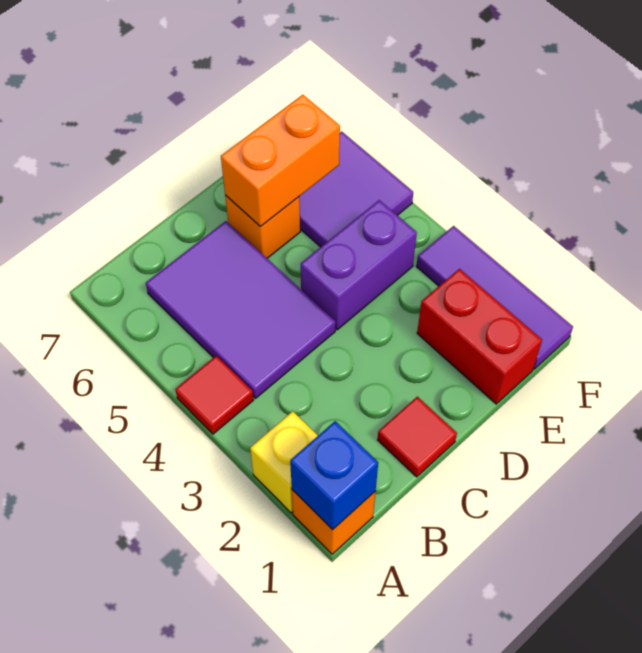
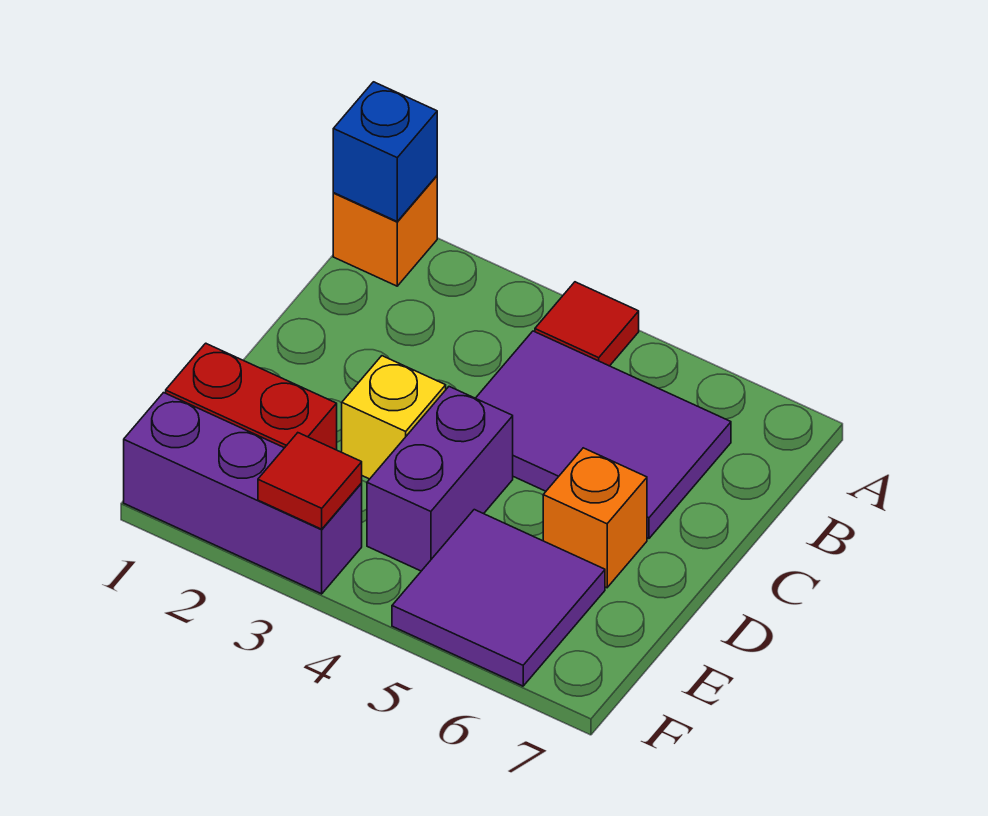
yellow brick A2 level 1 -> yellow brick D3 level 1
red tile C1 level 1 -> red tile F3 level 2
orange brick D6:E6 level 2 -> none
purple tile F1:F3 level 1 -> purple brick F1:F3 level 1

